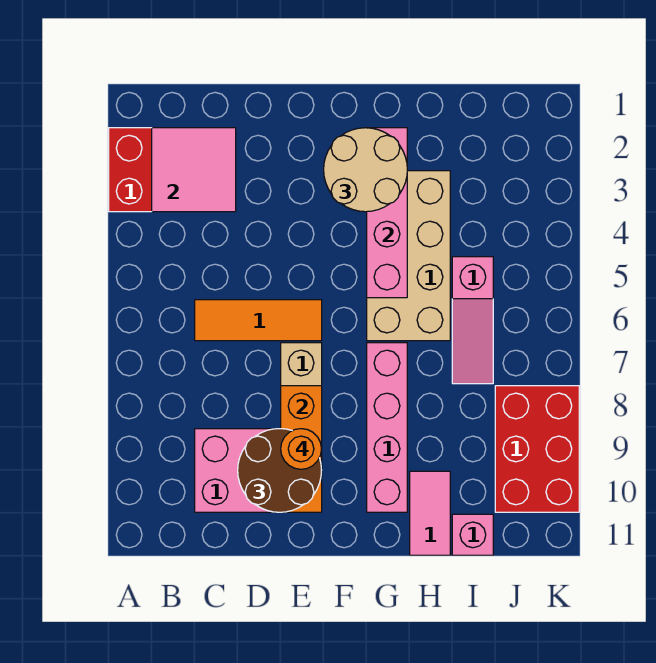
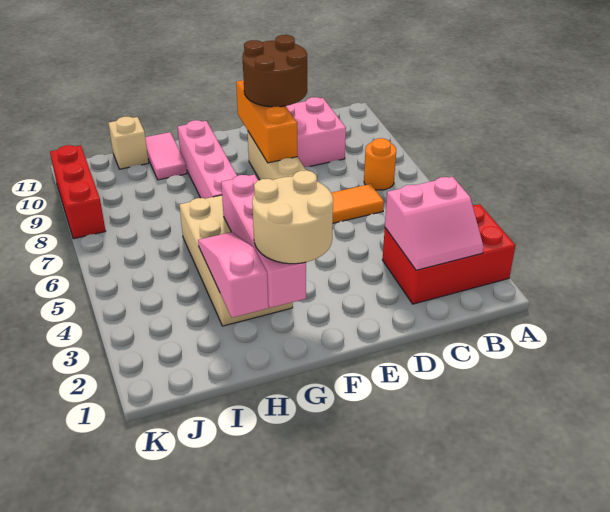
pink tile B2:C3 level 2 -> pink slope B2:C3 level 2 top 3
orange round brick E9 level 4 -> orange round brick B7 level 1
pink slope I5:I7 level 1 top 5 -> pink slope H2:H4 level 2 top 2
pink brick I11 level 1 -> tan brick I11 level 1
red brick J8:K10 level 1 -> red brick K8:K10 level 1

